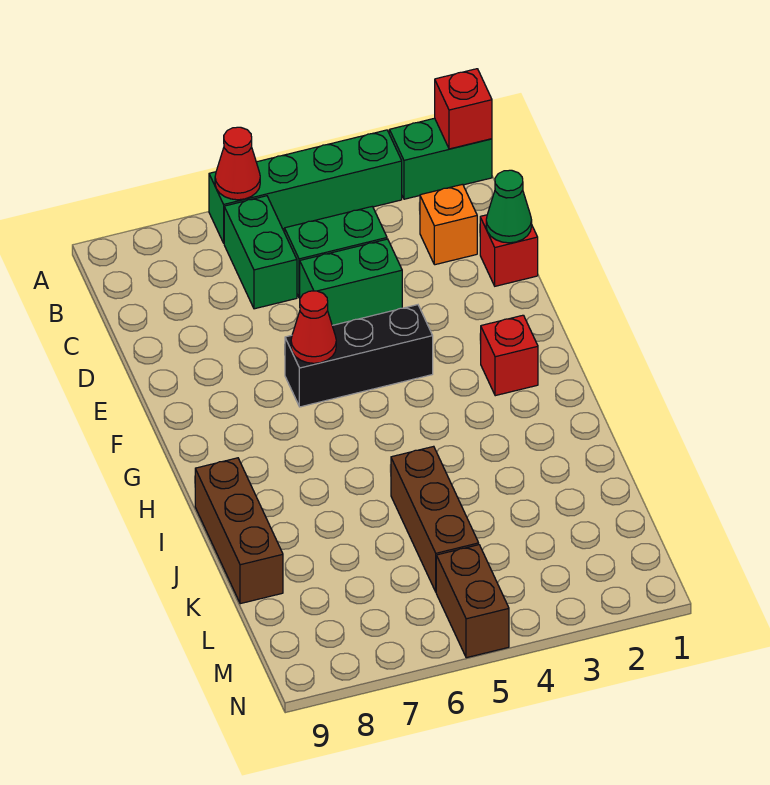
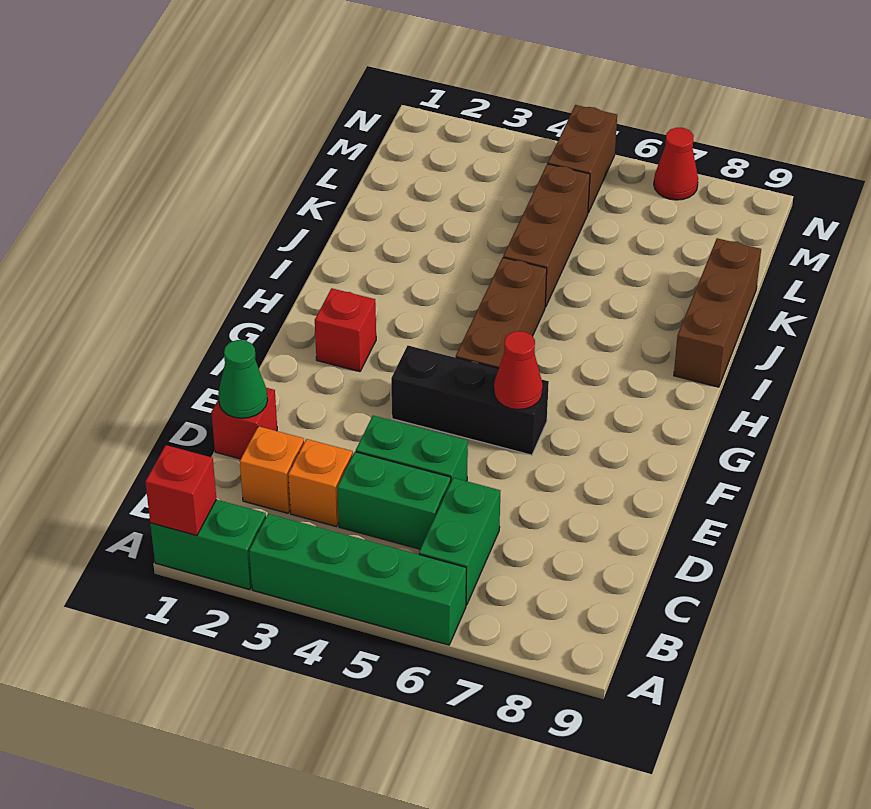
red cone A6 level 2 -> red cone N7 level 1
none -> orange brick C3 level 1
none -> brown brick G5:I5 level 1

